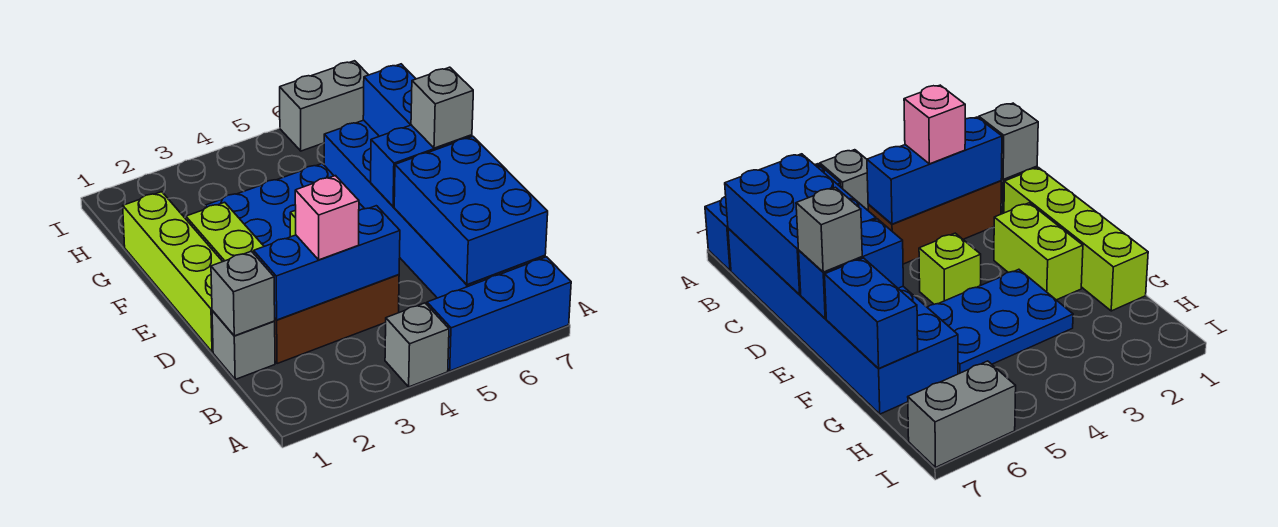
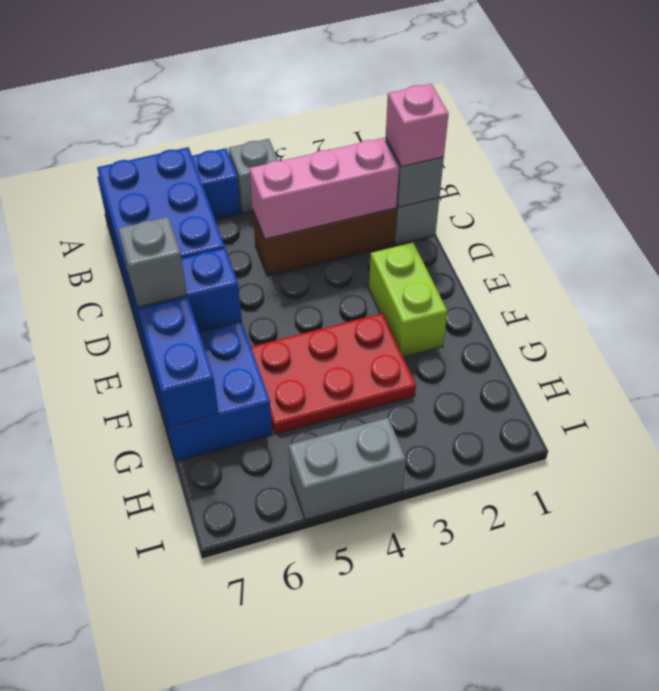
blue brick C2:C4 level 2 -> pink brick C2:C4 level 2
pink brick C3 level 3 -> pink brick C1 level 3
lime brick D1:G1 level 1 -> none
lime brick E4 level 1 -> none
blue plate F3:G5 level 1 -> red plate F3:G5 level 1
grey brick I6:I7 level 1 -> grey brick I4:I5 level 1

